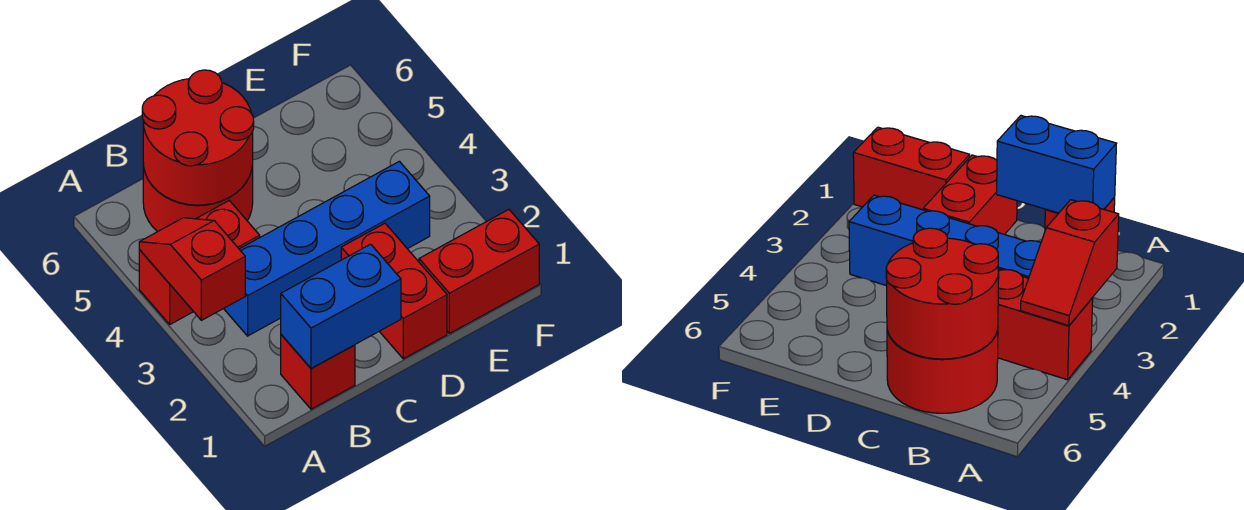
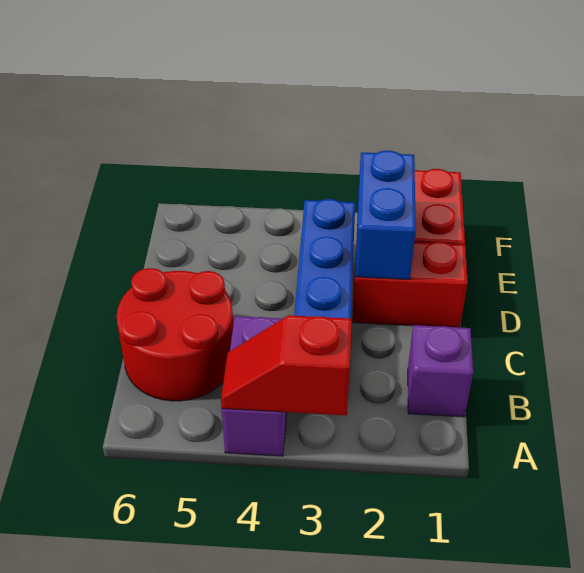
red brick A4:B4 level 1 -> purple brick A4:B4 level 1
red brick B1 level 1 -> purple brick B1 level 1
blue brick B1:C1 level 2 -> blue brick D2:E2 level 2
red round brick B5:C6 level 2 -> none

